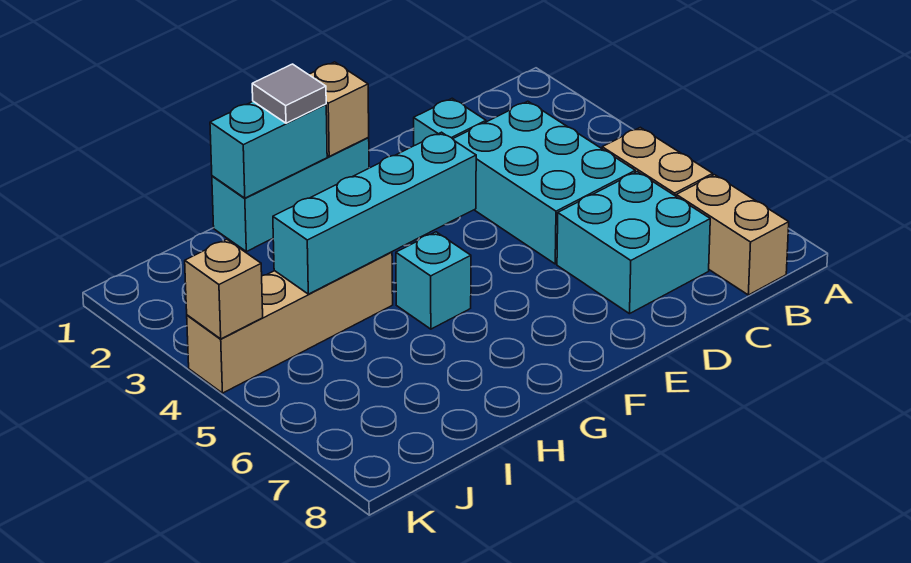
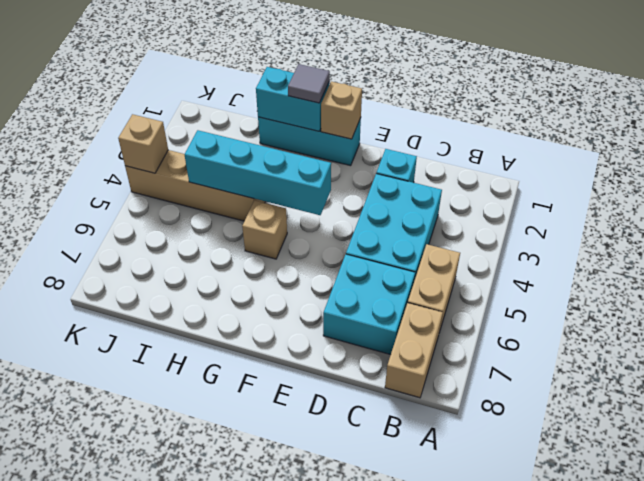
cyan brick G5 level 1 -> tan brick G5 level 1

